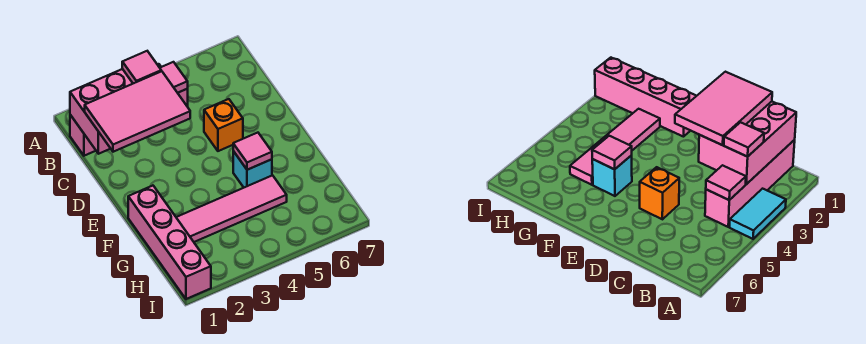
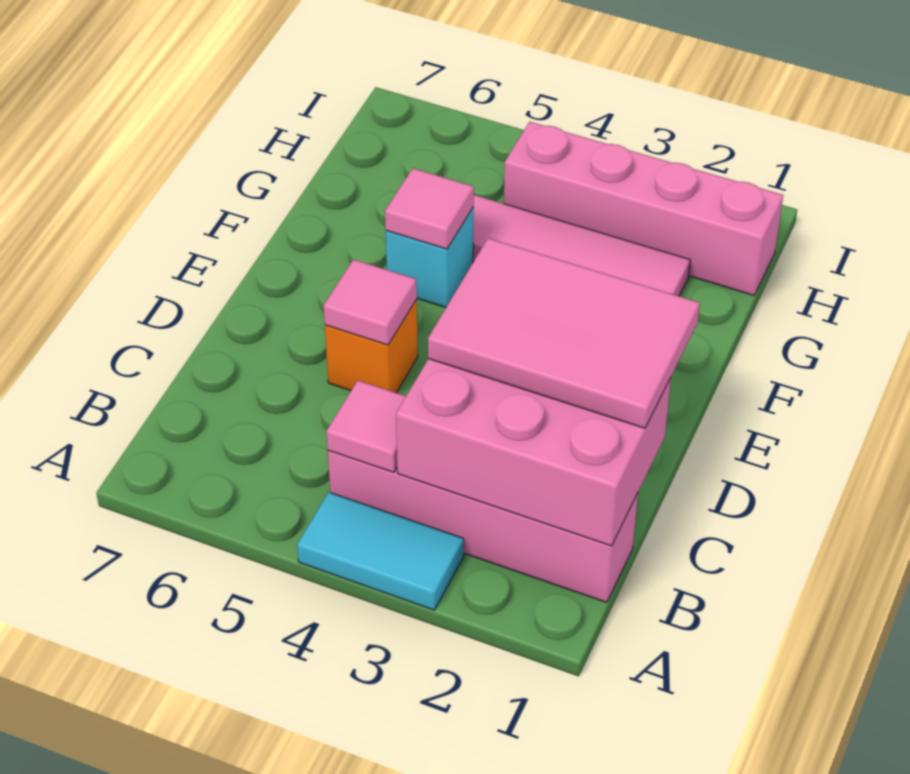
pink tile B3 level 3 -> pink tile D5 level 2
pink brick F1:I1 level 1 -> pink brick H1:H4 level 1

